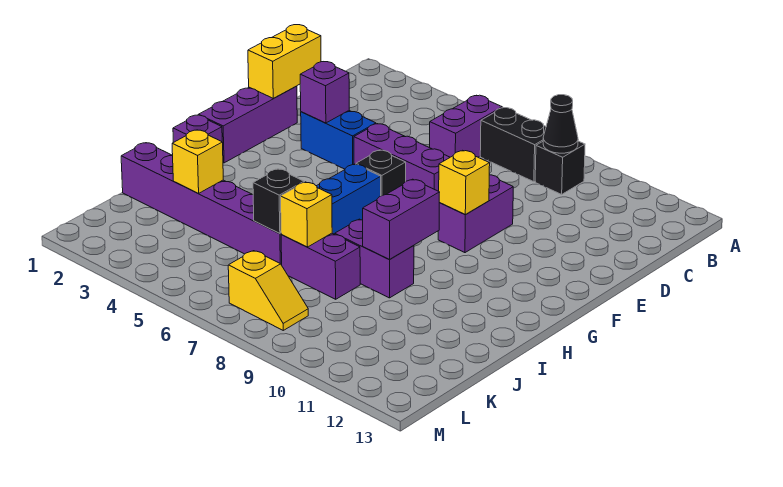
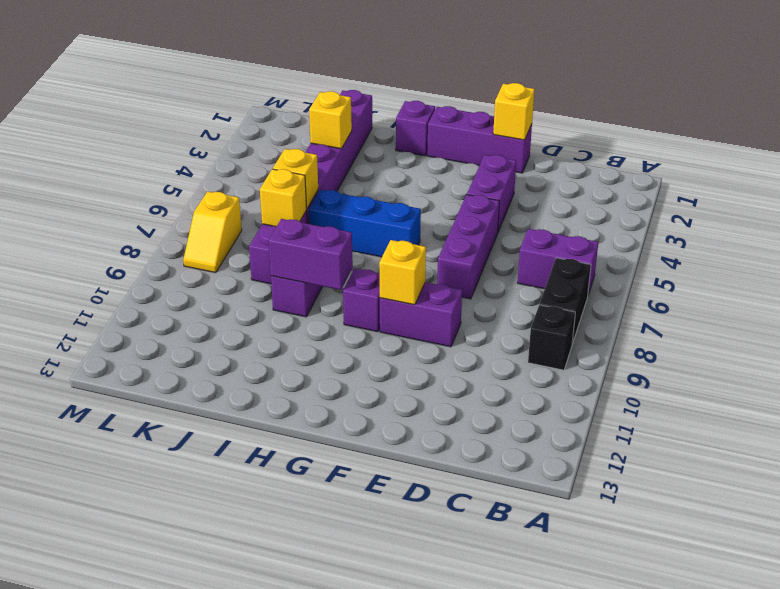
black cone B9 level 2 -> none
yellow brick D1:E1 level 2 -> yellow brick E1 level 2
blue brick E3:E4 level 1 -> purple brick E3:E4 level 1
purple brick E3 level 2 -> purple brick G9 level 1
black brick F6 level 1 -> none
black brick J6 level 2 -> yellow brick J6 level 2

